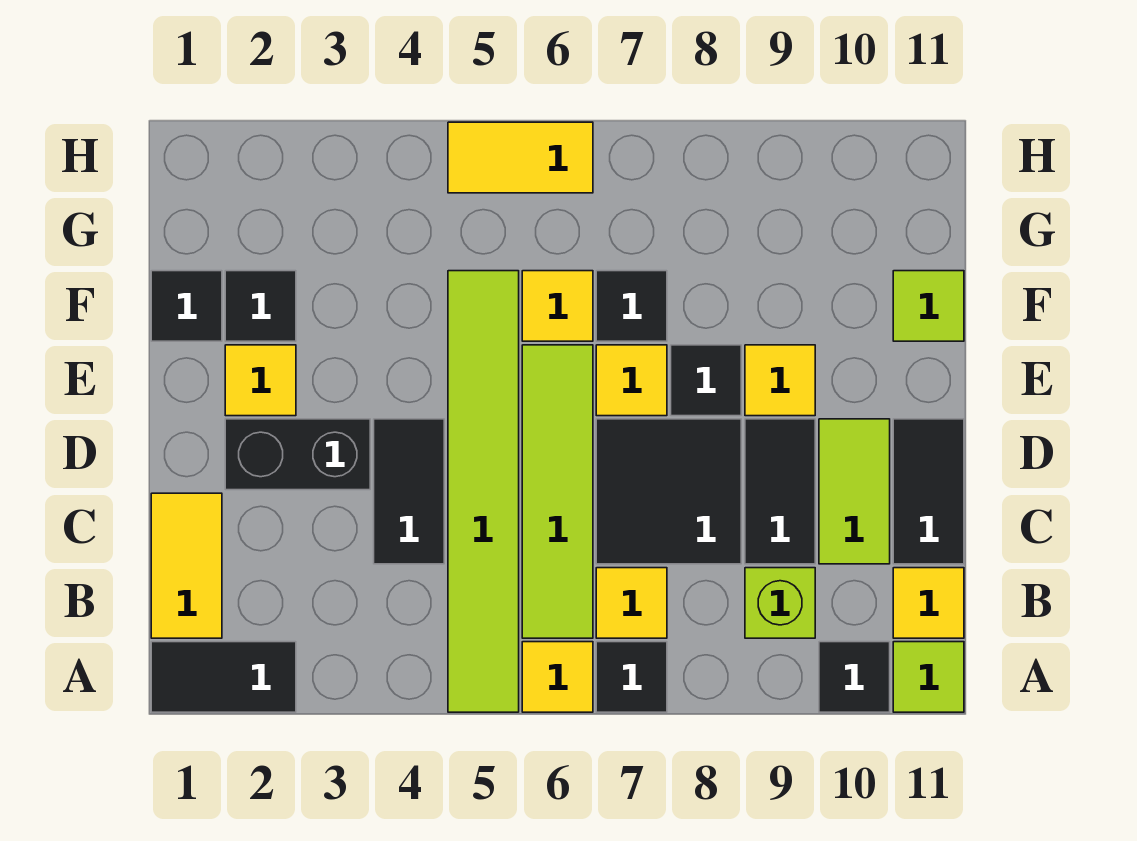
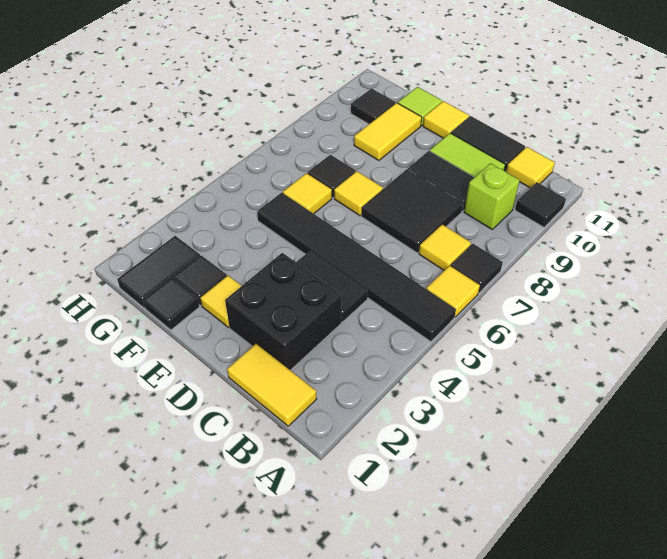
black tile A1:A2 level 1 -> black tile G1:G2 level 1
lime tile A5:F5 level 1 -> black tile A5:F5 level 1
lime tile A11 level 1 -> none
lime tile B6:E6 level 1 -> none
black brick D2:D3 level 1 -> black brick C2:D3 level 1
black tile E8 level 1 -> black tile G10 level 1
yellow tile E9 level 1 -> yellow tile E11 level 1
yellow tile H5:H6 level 1 -> yellow tile F9:F10 level 1

